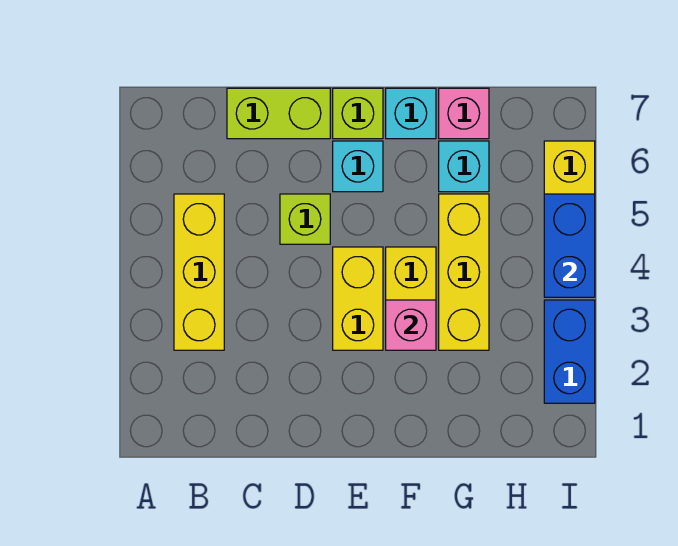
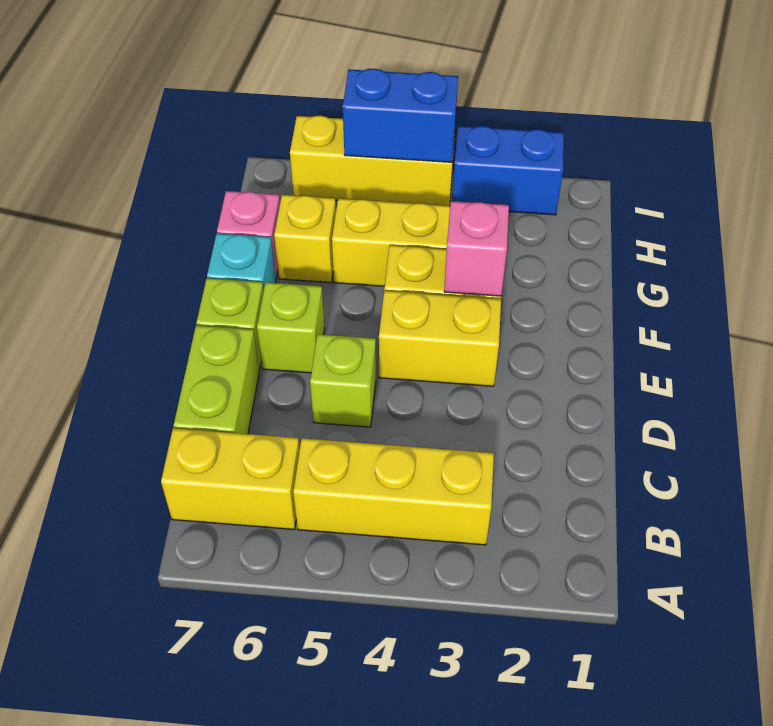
none -> yellow brick B6:B7 level 1
cyan brick E6 level 1 -> lime brick E6 level 1
cyan brick G6 level 1 -> yellow brick G6 level 1

